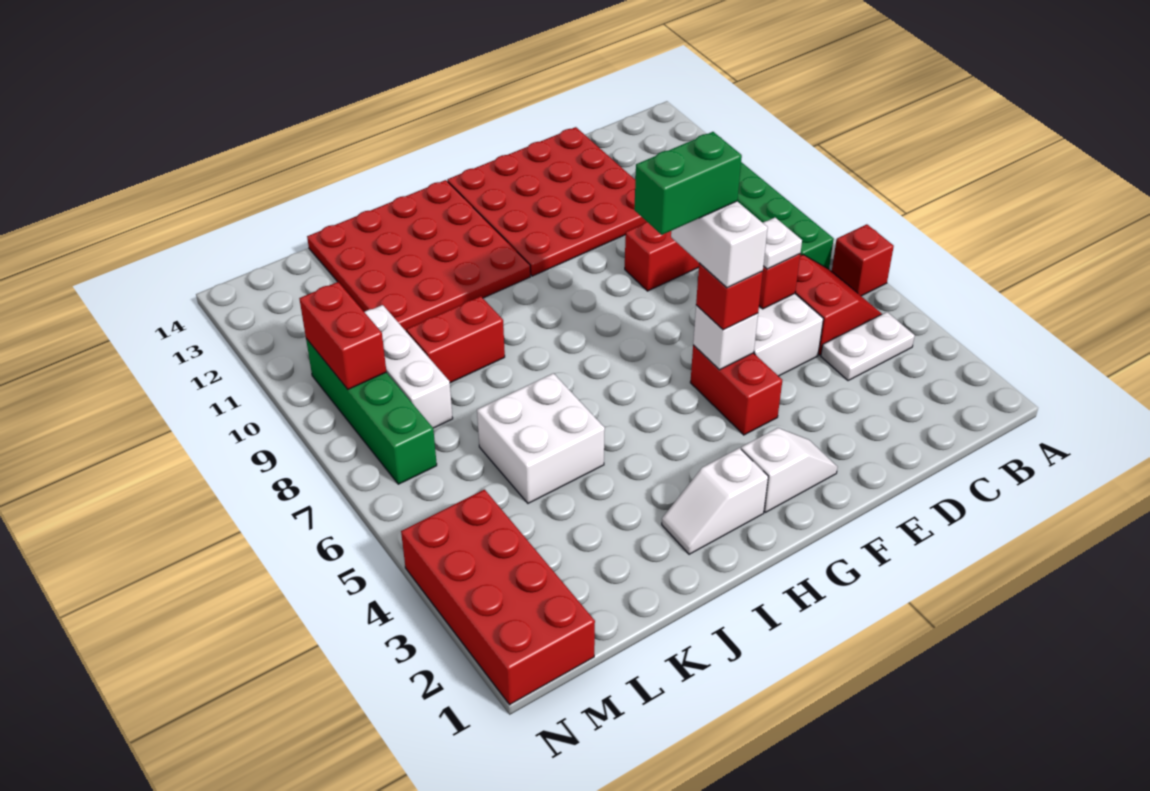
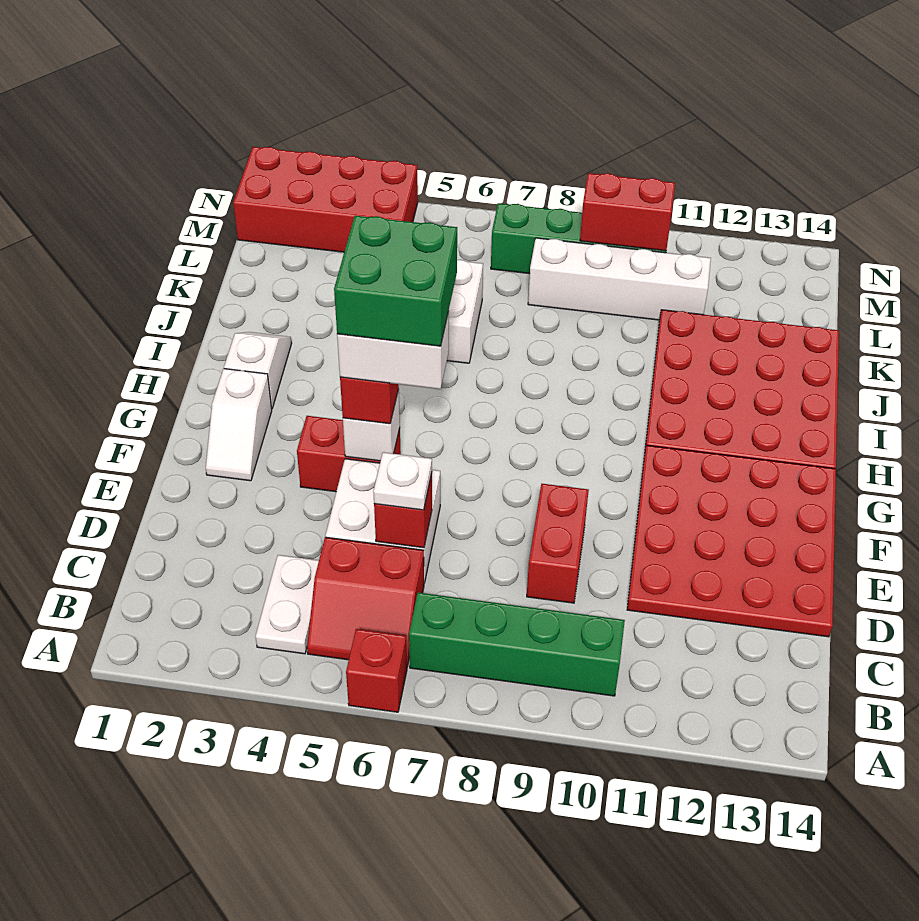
green brick F6:G6 level 5 -> green brick F5:G6 level 5
red brick J9:K9 level 1 -> none
white brick L8:L10 level 1 -> white brick L8:L11 level 1

